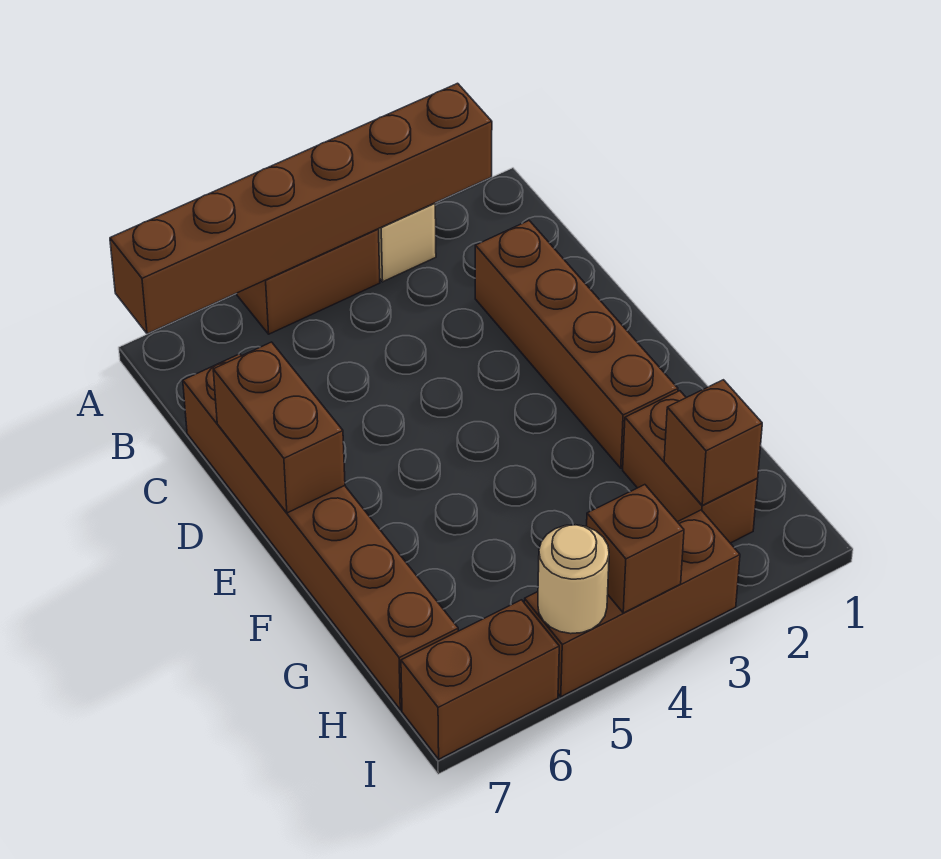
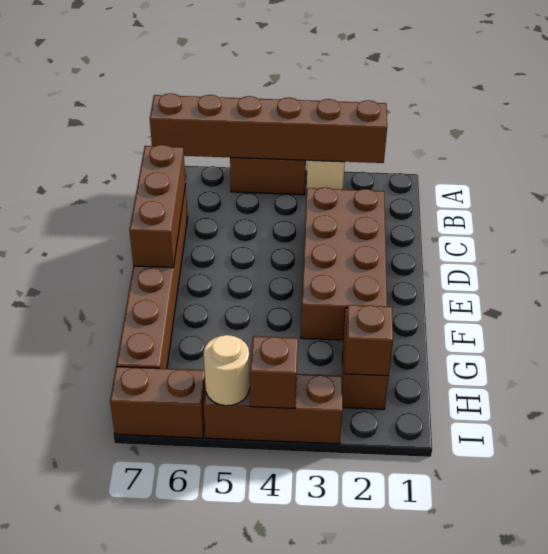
brown brick C2:F2 level 1 -> brown brick C2:F3 level 1
brown brick D7:E7 level 2 -> brown brick C7:E7 level 2

